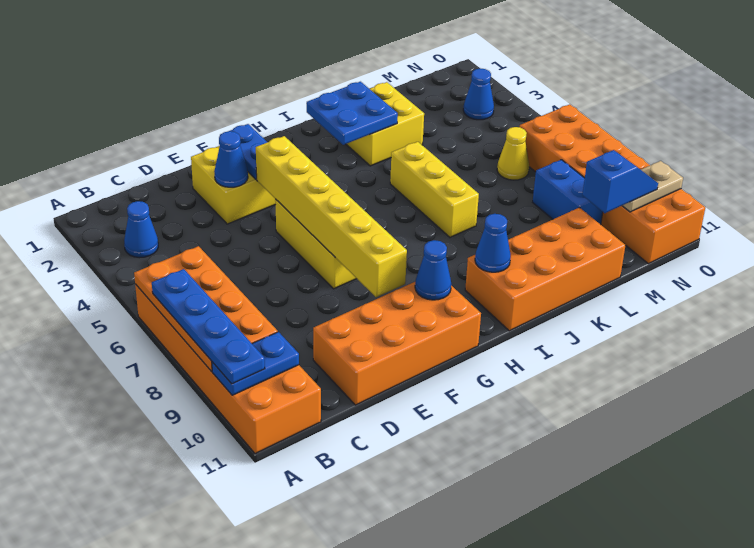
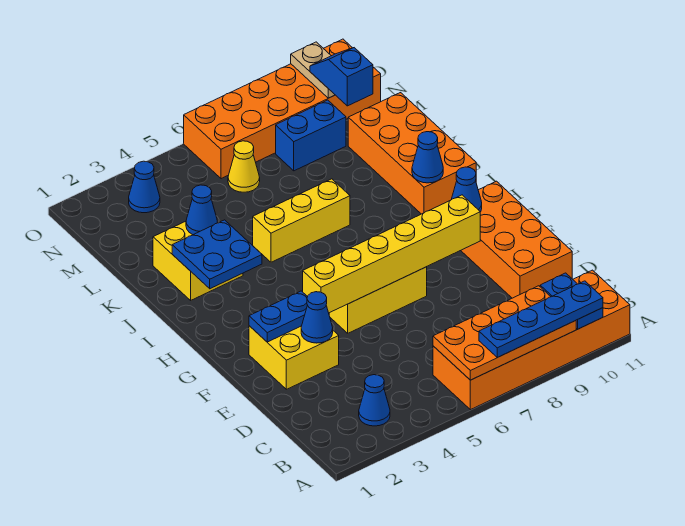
none -> blue cone K3 level 2

